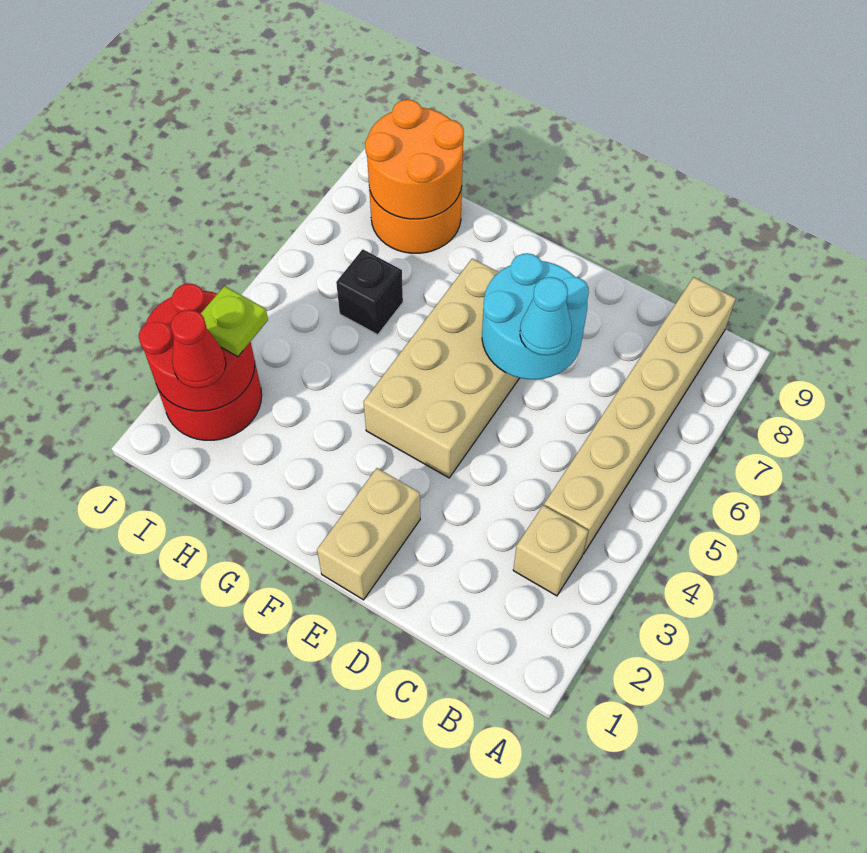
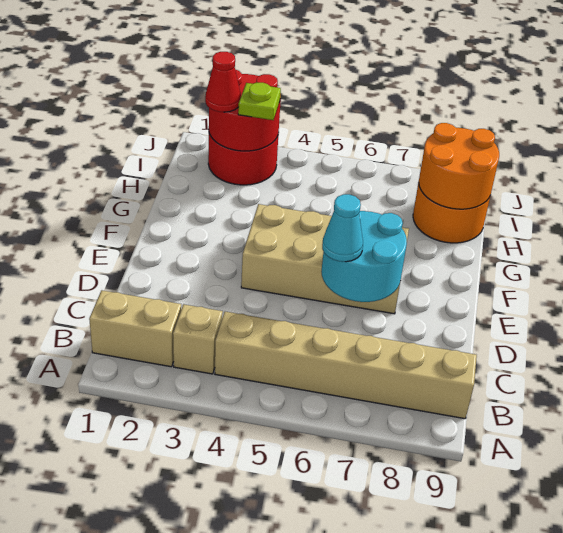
tan brick E1:E2 level 1 -> tan brick B1:B2 level 1
black brick H6 level 1 -> none

